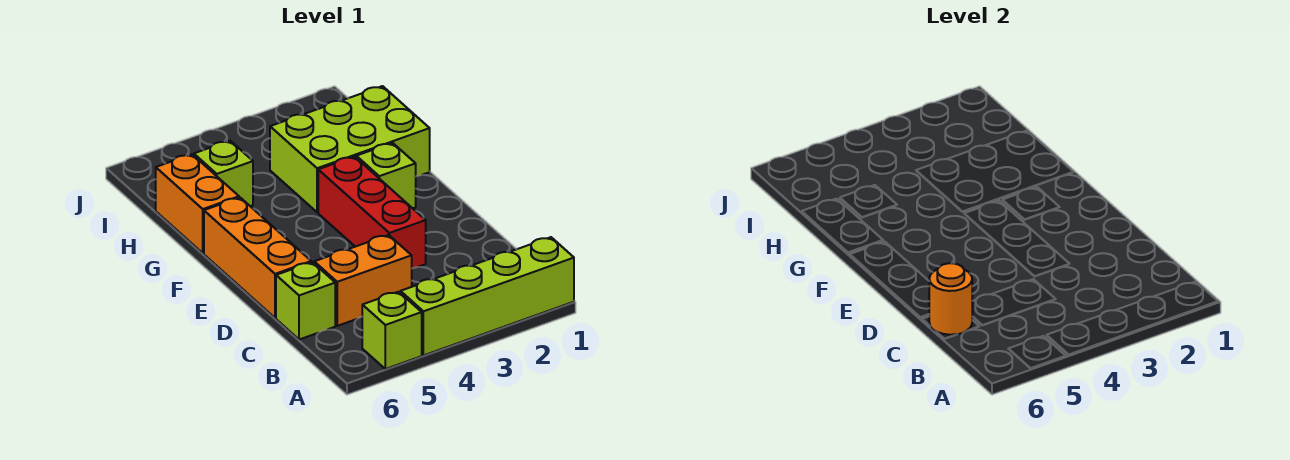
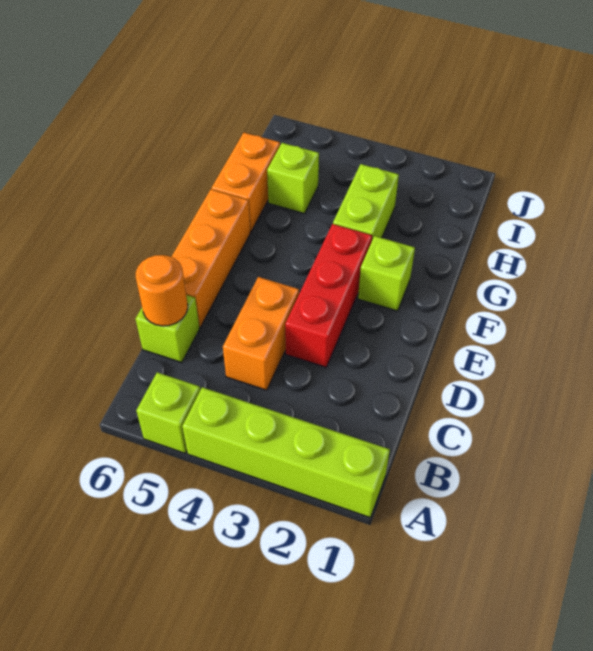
orange brick C4:C5 level 1 -> orange brick C4:D4 level 1
lime brick G1:H3 level 1 -> lime brick G3:H3 level 1

